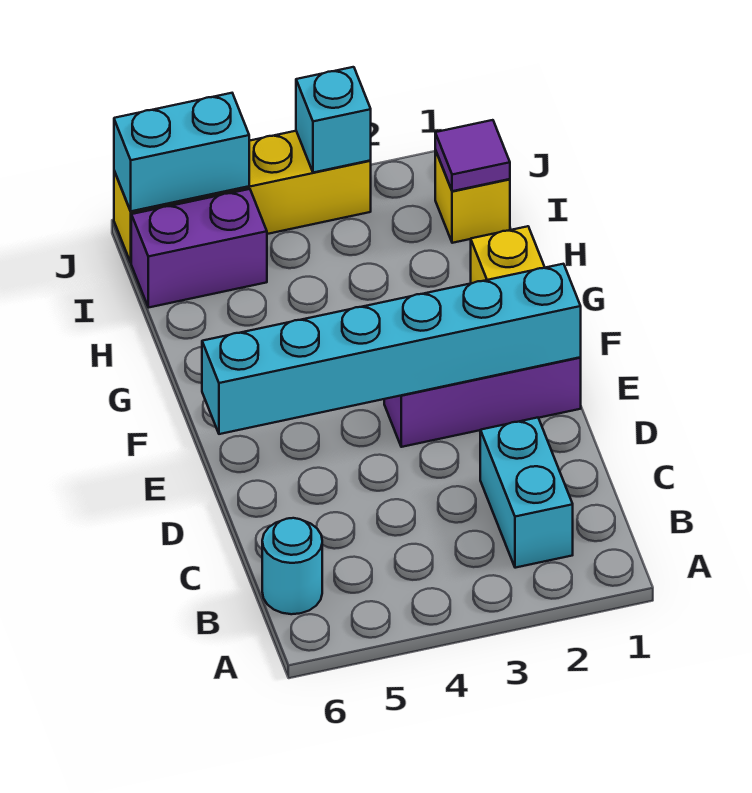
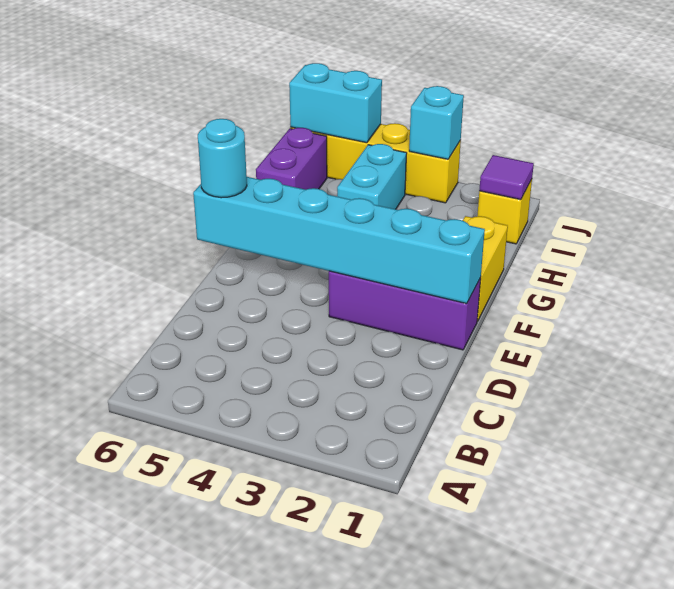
cyan brick B2:C2 level 1 -> cyan brick H4:I4 level 1
cyan round brick B6 level 1 -> cyan round brick E6 level 3
purple brick I5:I6 level 1 -> purple brick H6:I6 level 1

